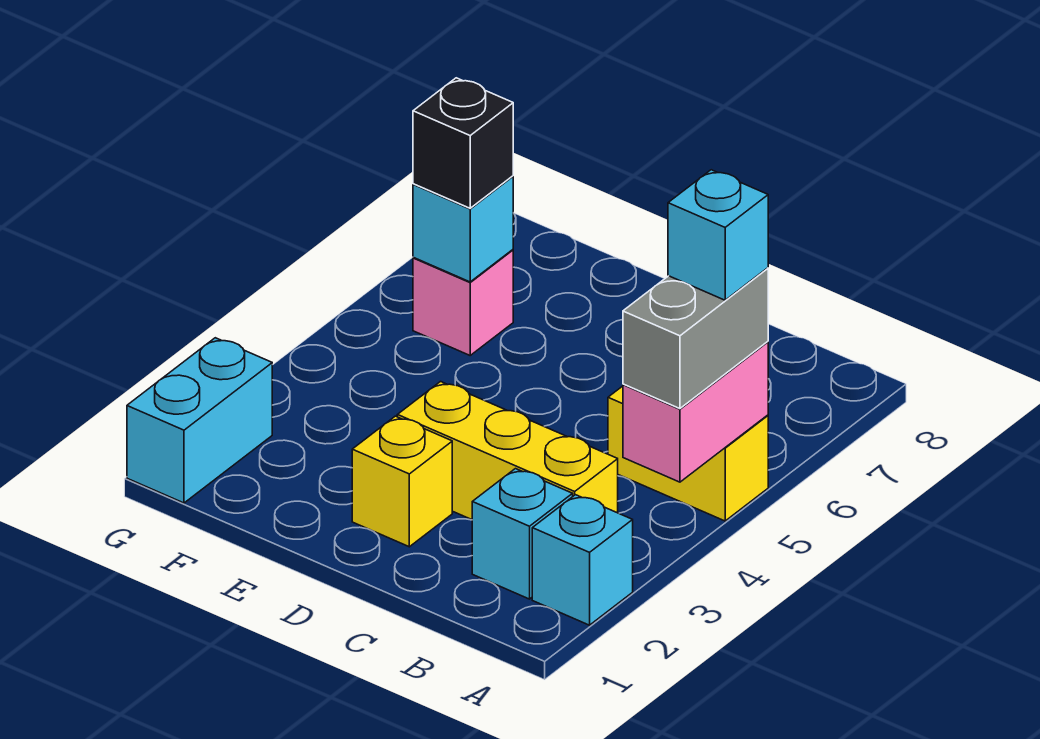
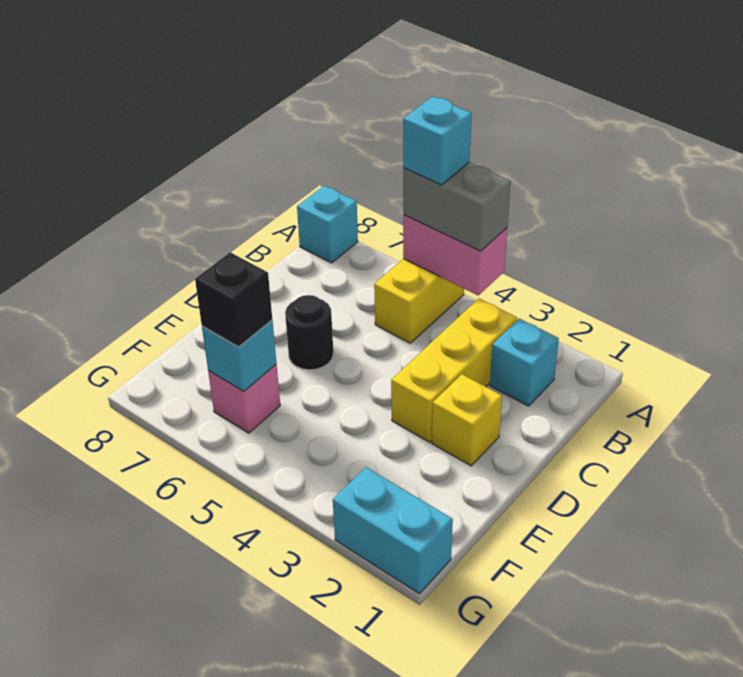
cyan brick A2 level 1 -> cyan brick A8 level 1
none -> black round brick D6 level 1

